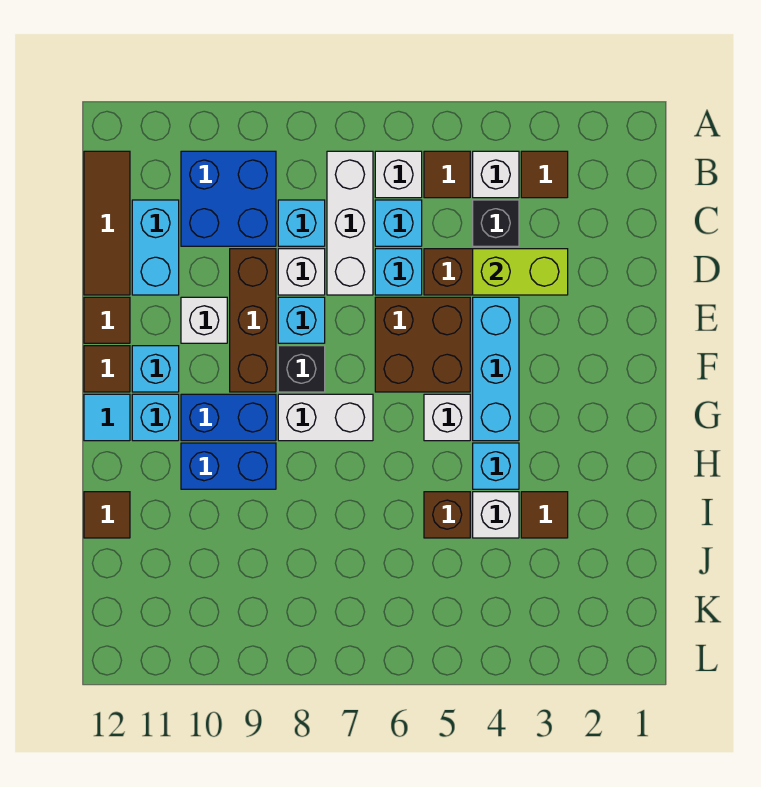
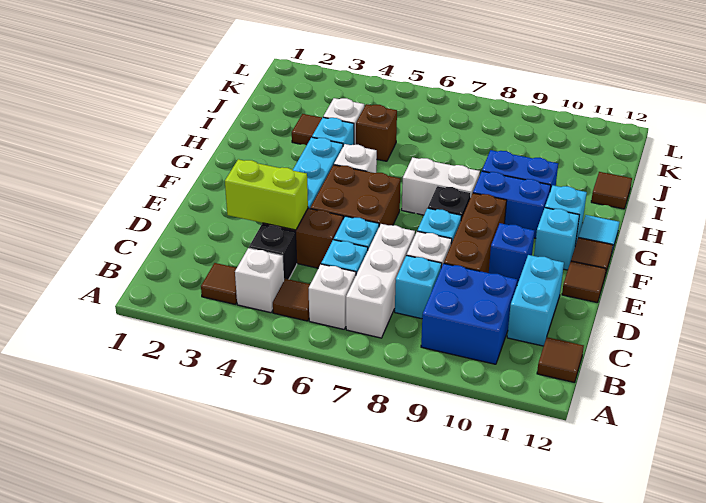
brown tile B12:D12 level 1 -> brown tile B12 level 1
white brick E10 level 1 -> blue brick E10 level 1

